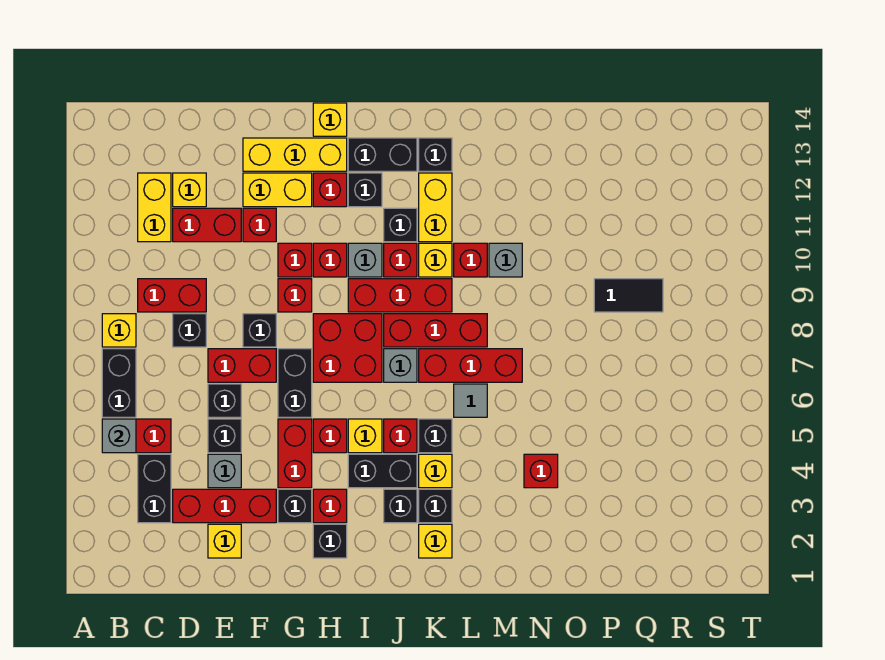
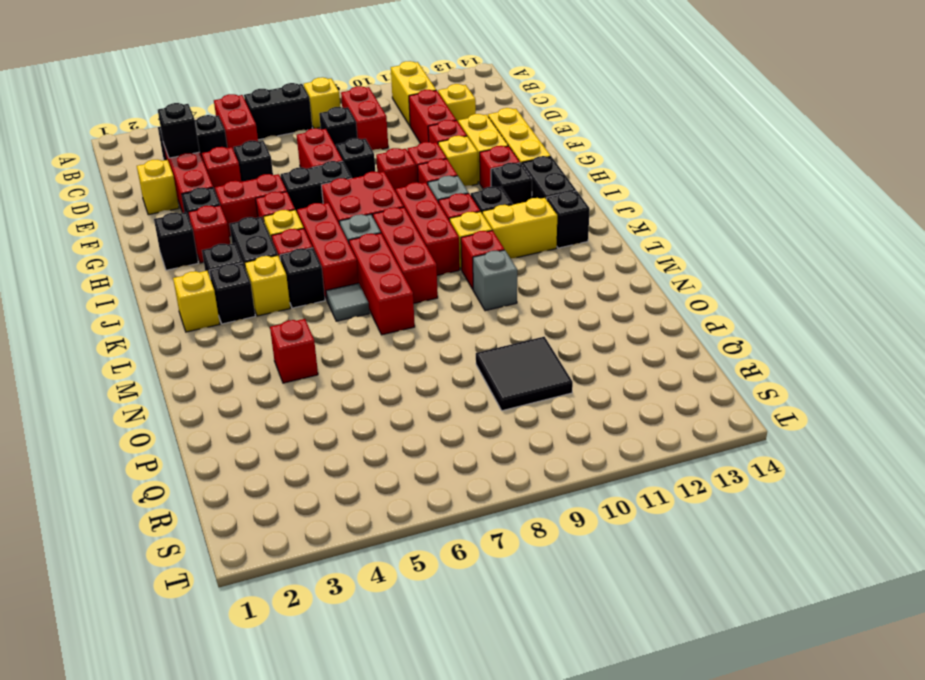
grey brick B5 level 2 -> none
yellow brick C11:C12 level 1 -> yellow brick B11:C11 level 1
grey brick E4 level 1 -> red brick E4 level 1
black brick E6 level 1 -> black brick D3 level 2
yellow brick H14 level 1 -> yellow brick G11 level 1
none -> red brick I6:K6 level 1
black tile P9:Q9 level 1 -> black tile P9:Q10 level 1

